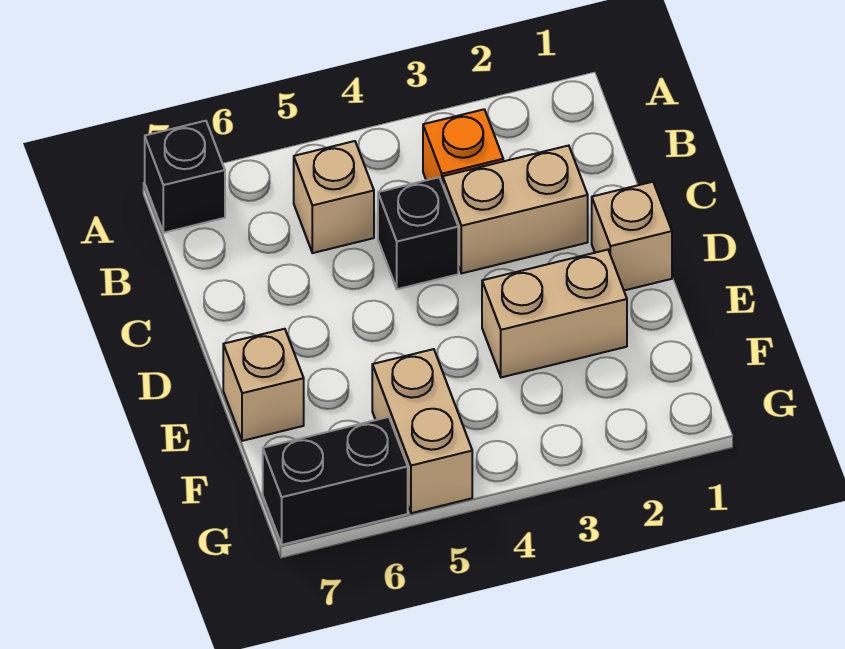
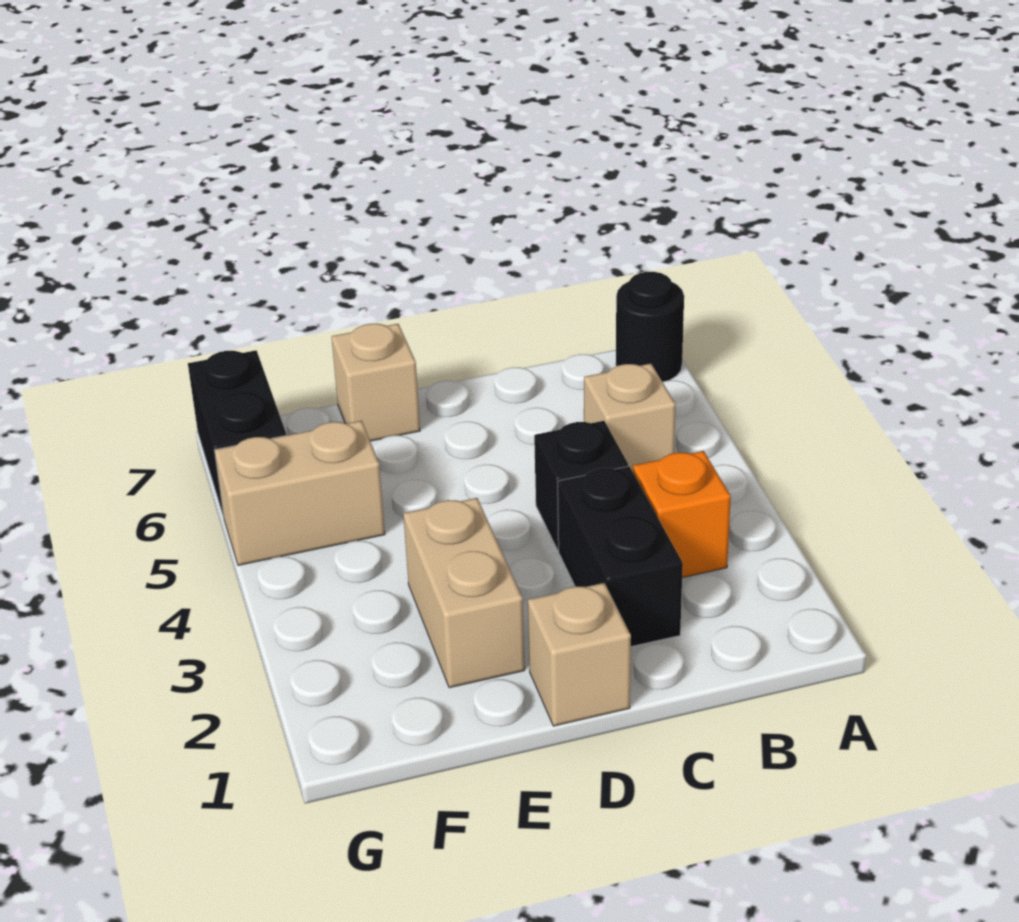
black brick A7 level 1 -> black round brick A7 level 1
tan brick C2:C3 level 1 -> black brick C2:C3 level 1

